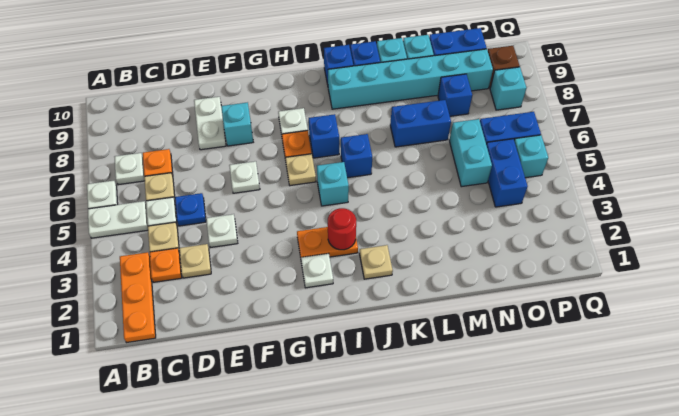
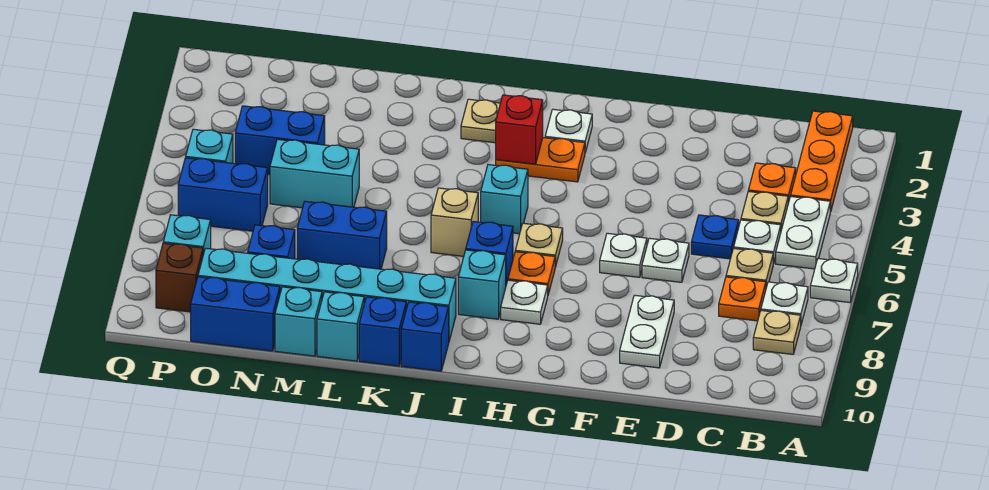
white plate A5:B5 level 1 -> white plate B4:B5 level 1
tan plate D3 level 1 -> tan plate B8 level 1
white plate E4 level 1 -> white plate E6 level 1
cyan brick F8 level 1 -> cyan brick I8 level 1
red round brick I3 level 2 -> red brick I3 level 2
blue brick J6 level 1 -> tan brick J6 level 1
cyan brick N5:N6 level 1 -> cyan brick M5:N5 level 1
blue brick O4:O5 level 1 -> blue brick N4:O4 level 1

